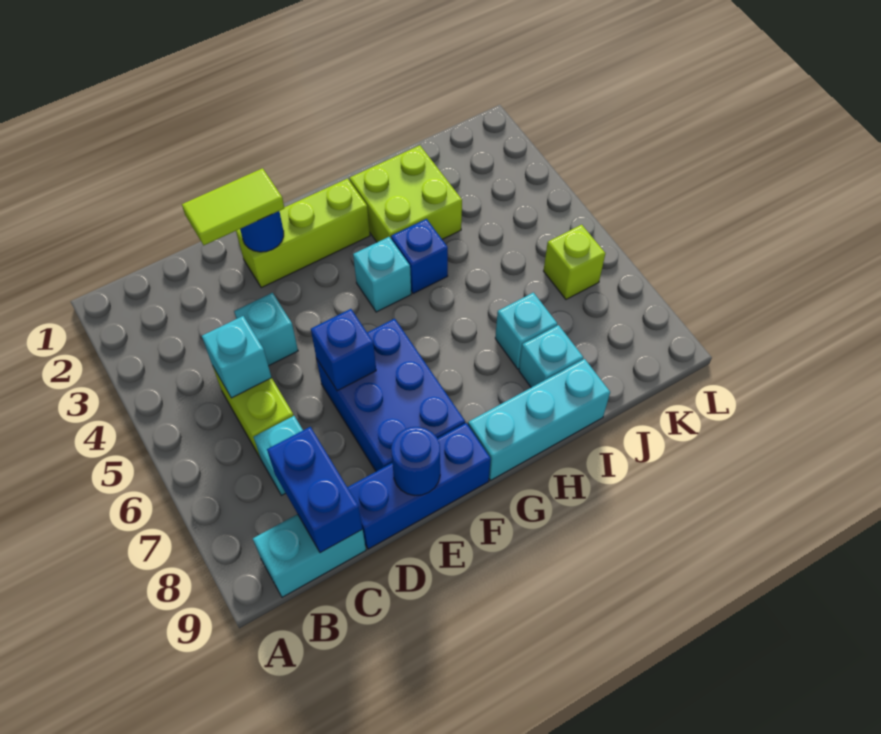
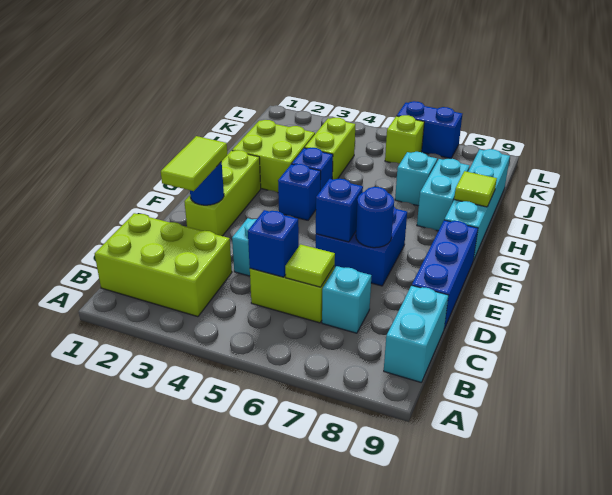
none -> lime brick B1:C3 level 1
cyan brick C5 level 2 -> blue brick C5 level 2
none -> lime tile C6 level 2
blue brick C8:C9 level 2 -> blue brick L6:L7 level 1
blue brick E6:F8 level 1 -> blue brick E6:F7 level 1
blue round brick E9 level 2 -> blue round brick E7 level 2
cyan brick G4 level 1 -> blue brick G4 level 1
cyan brick G9:I9 level 1 -> cyan brick G9:J9 level 1
none -> lime tile H9 level 2
none -> lime brick I4:J4 level 1
cyan brick I8 level 1 -> cyan brick H8:I8 level 1

